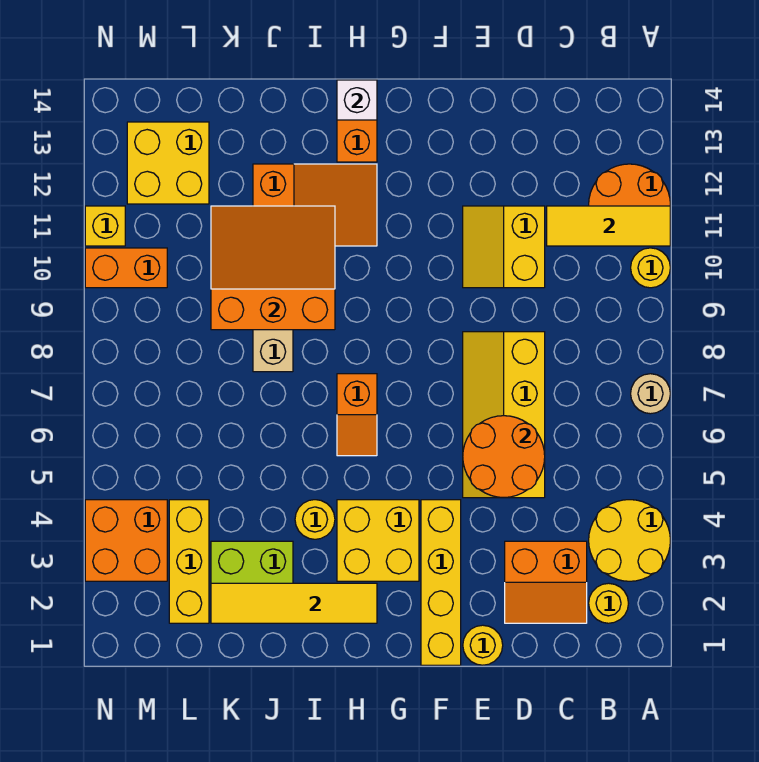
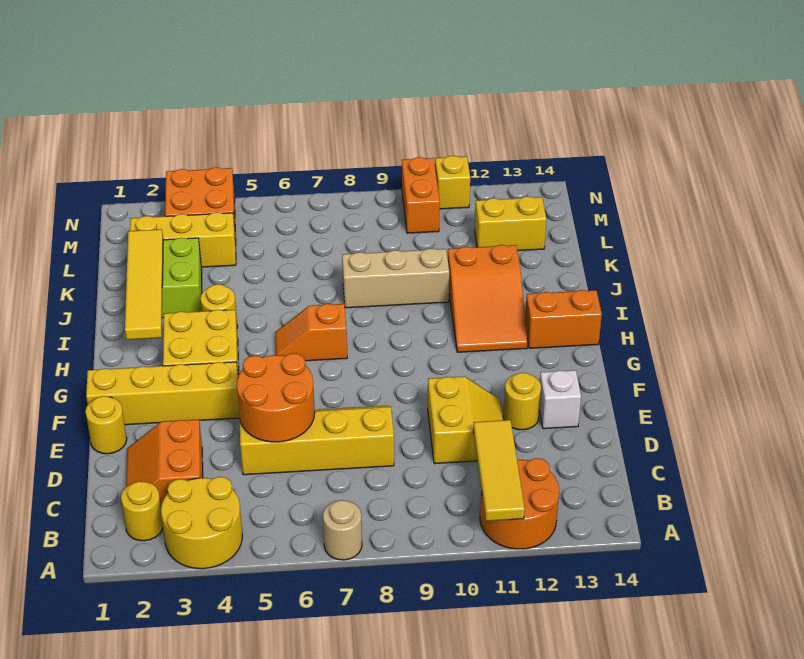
yellow round brick A10 level 1 -> yellow round brick E12 level 1
yellow slope D10:E11 level 1 top D -> yellow slope D10:E11 level 1 top 10
white brick H14 level 2 -> white brick E13 level 1
orange slope I9:K11 level 2 top 9 -> none
yellow brick L12:M13 level 1 -> yellow brick L12:L13 level 1

